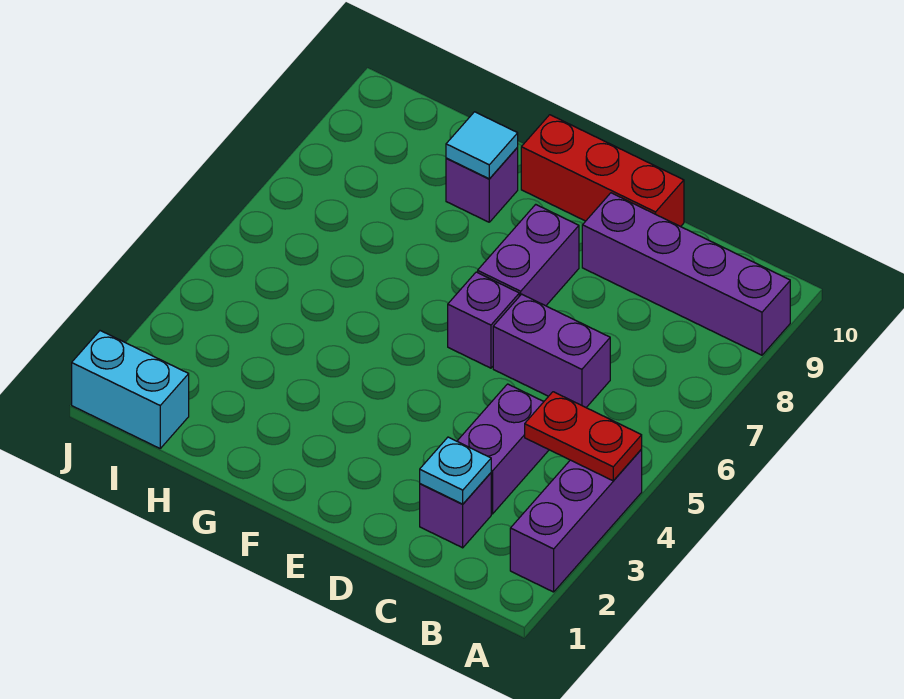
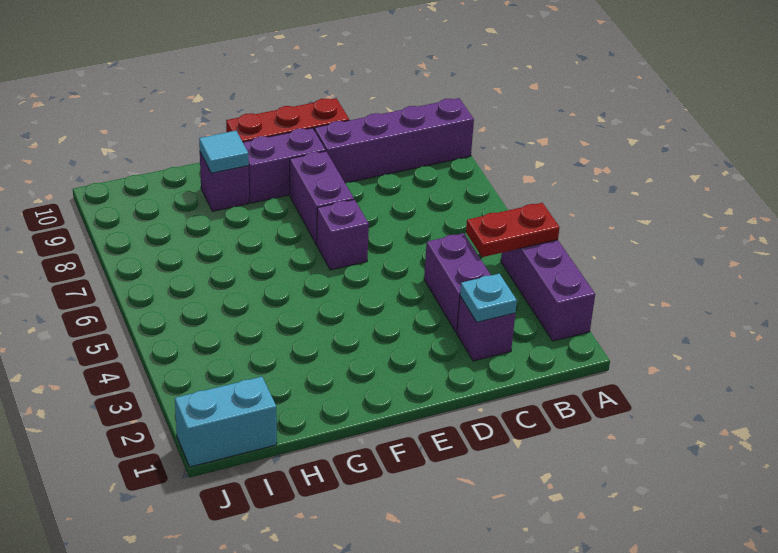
purple brick C6:D6 level 1 -> purple brick E9:F9 level 1

